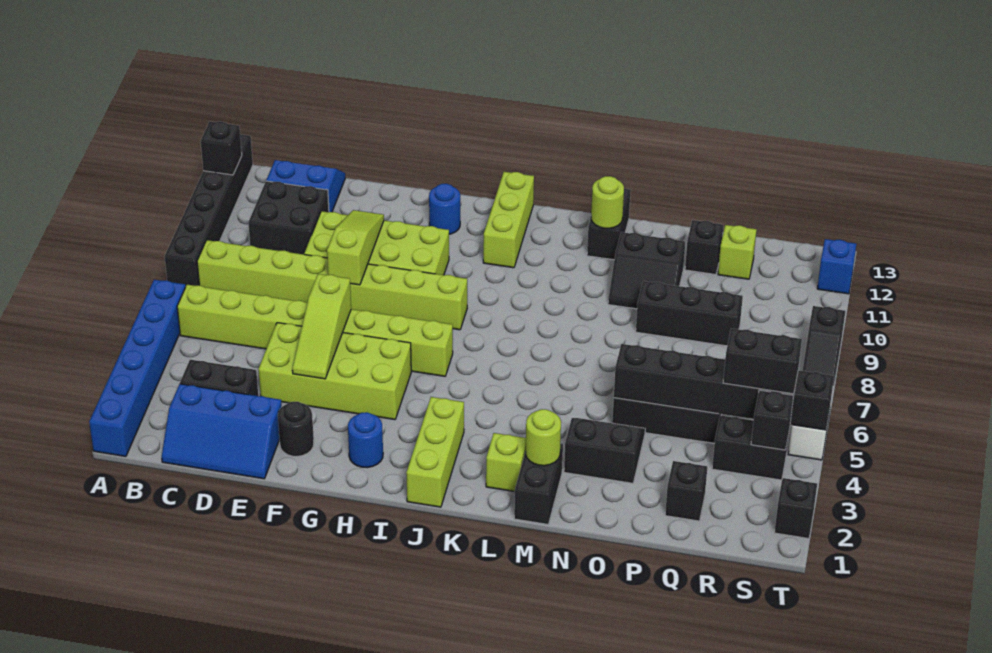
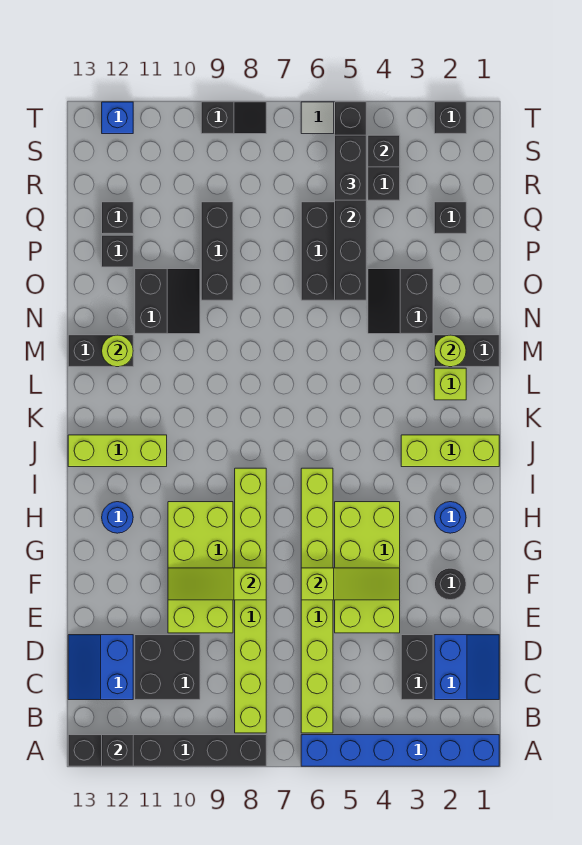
blue slope C1:E2 level 1 top 2 -> blue slope C1:D2 level 1 top 2
lime brick Q12 level 1 -> black brick Q12 level 1

